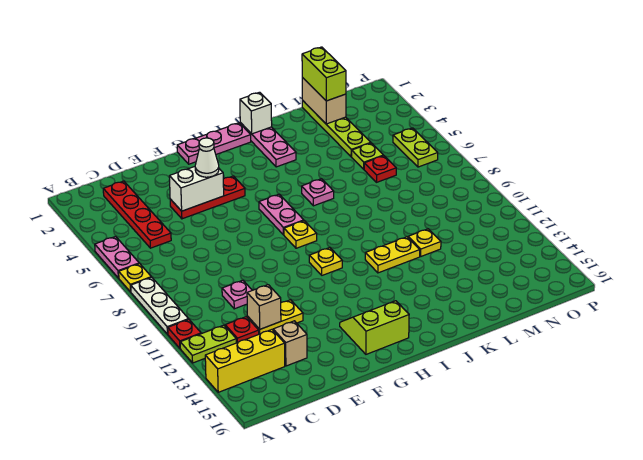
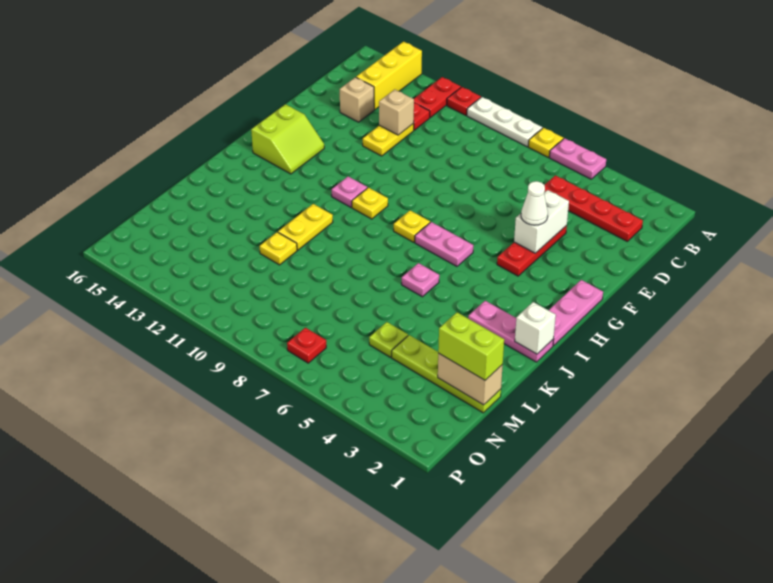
lime plate A12:B12 level 1 -> red plate A12:B12 level 1
pink plate D10 level 1 -> pink plate H11 level 1
red plate M6 level 1 -> red plate O7 level 1
lime plate O5:O6 level 1 -> none

